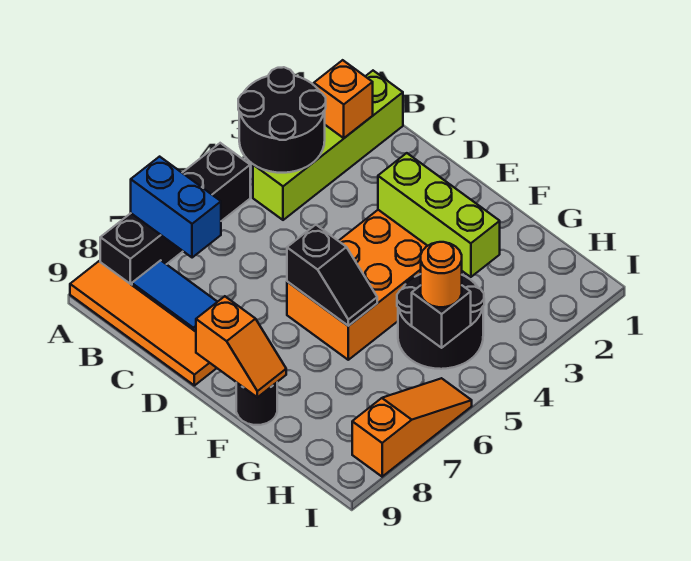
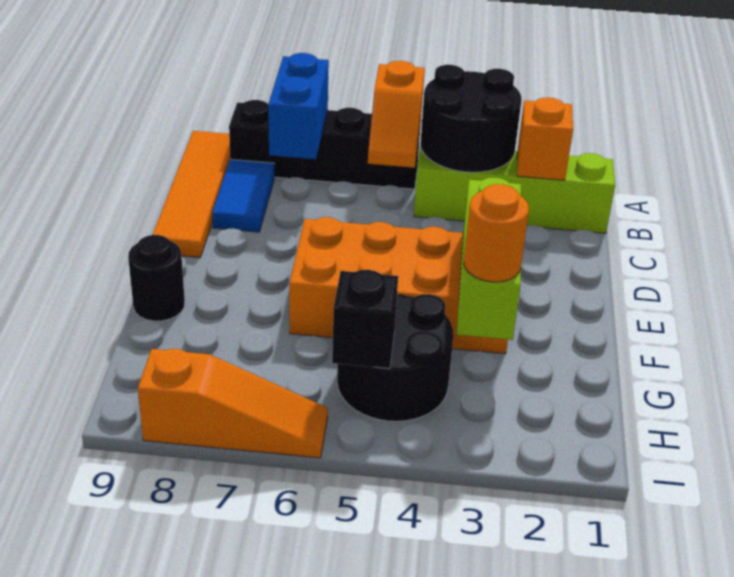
black slope E6:F6 level 2 top E -> none
orange slope E9:F9 level 2 top E -> orange slope A5:B5 level 2 top A
orange round brick H5 level 3 -> orange round brick G3 level 3

